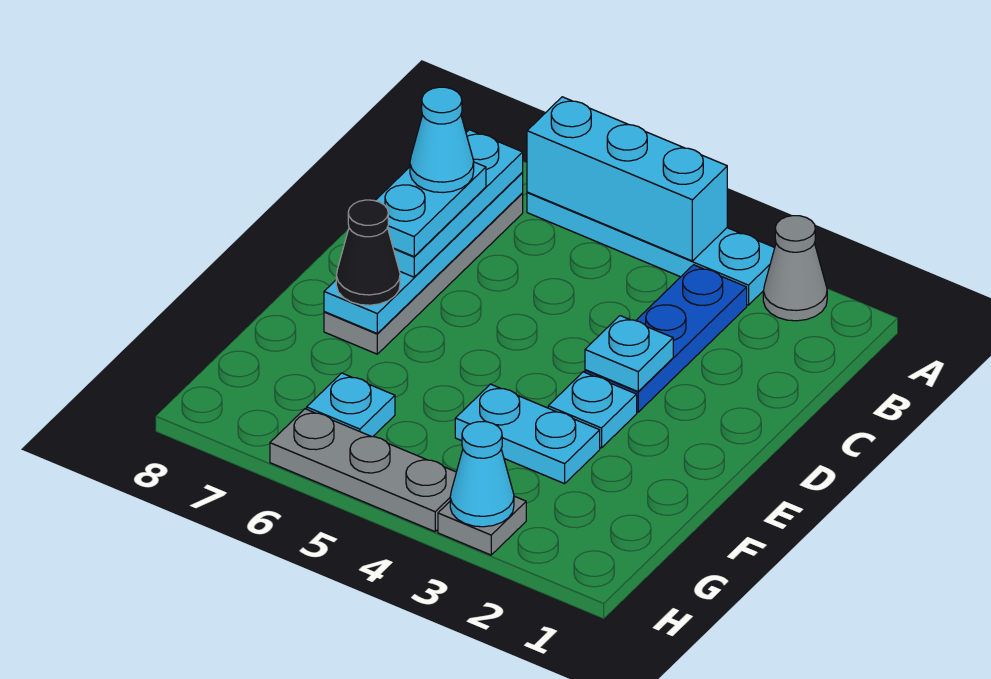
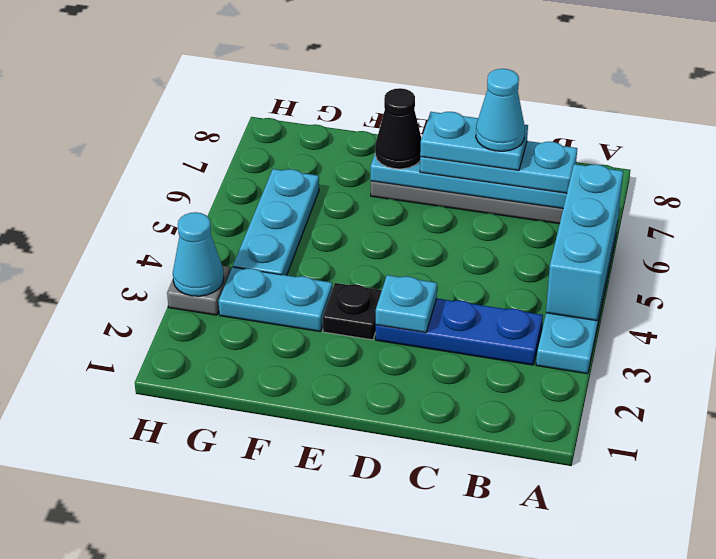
grey cone A2 level 1 -> none
cyan plate E3 level 1 -> black plate E3 level 1
cyan plate F3:F4 level 1 -> cyan plate F3:G3 level 1
cyan plate G6 level 1 -> cyan plate G4:G6 level 1
grey plate H4:H6 level 1 -> none

